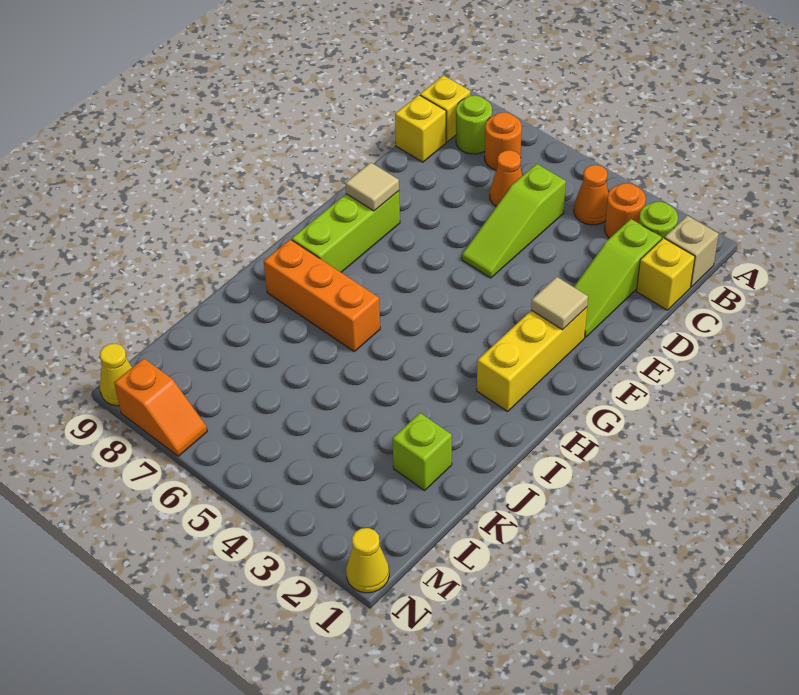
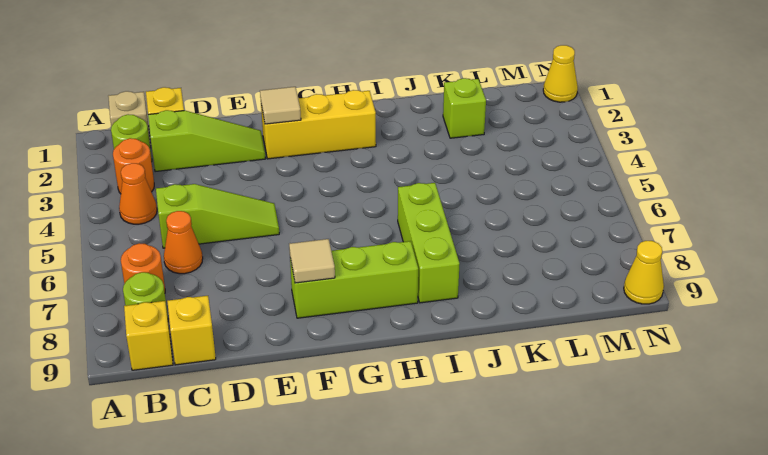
orange brick I6:I8 level 1 -> lime brick I6:I8 level 1
orange slope N7:N8 level 1 top 8 -> none

